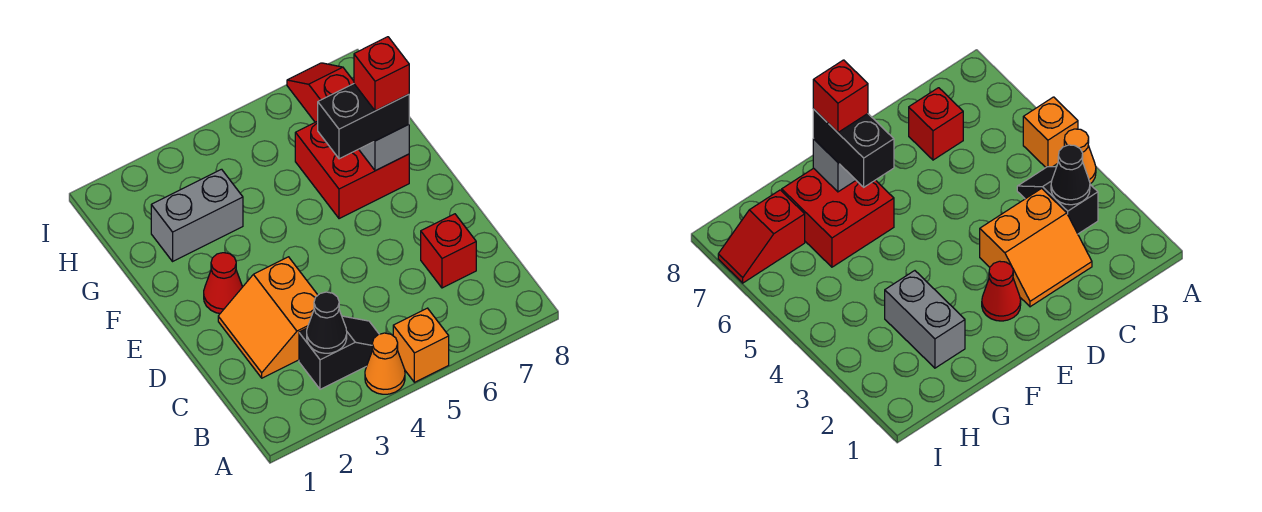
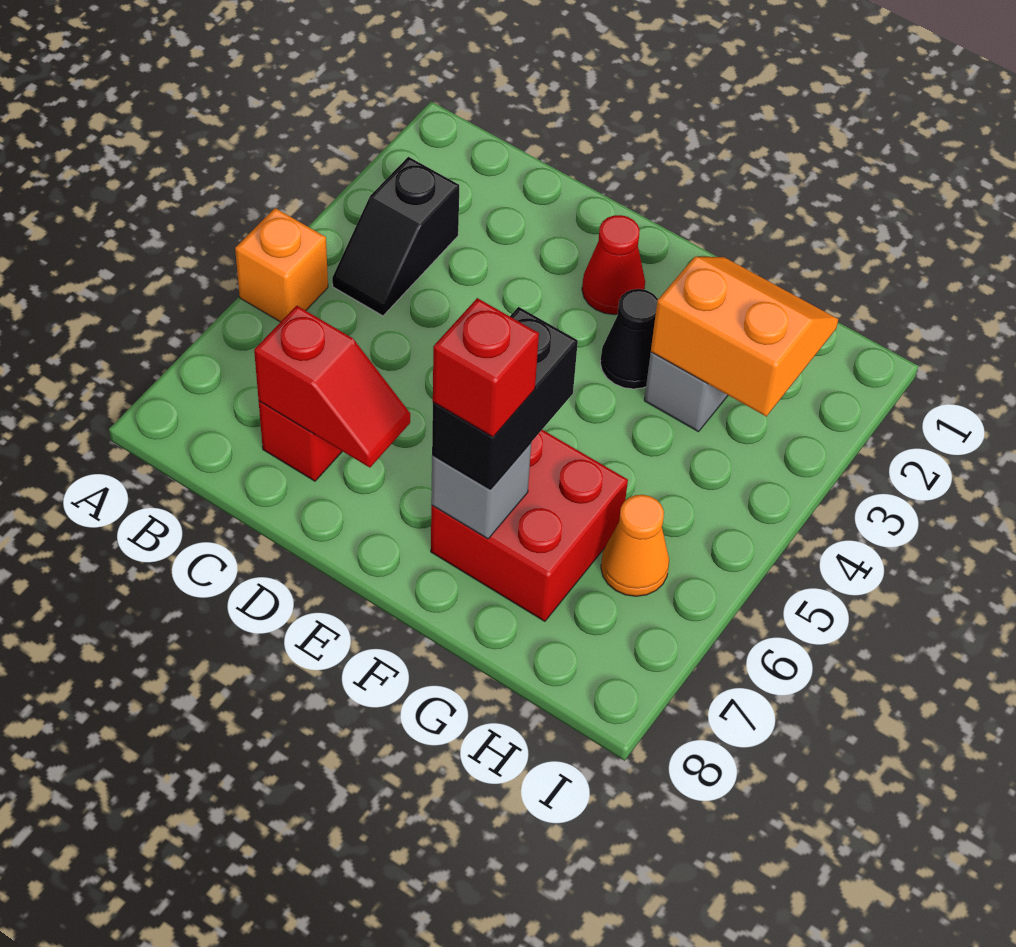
orange cone A4 level 1 -> orange cone H6 level 1
black cone B3 level 2 -> black cone F3 level 1
orange slope C2:D3 level 1 top 3 -> orange slope G2:H3 level 2 top 3
red slope H7:I7 level 1 top H -> red slope C7:D7 level 2 top C

